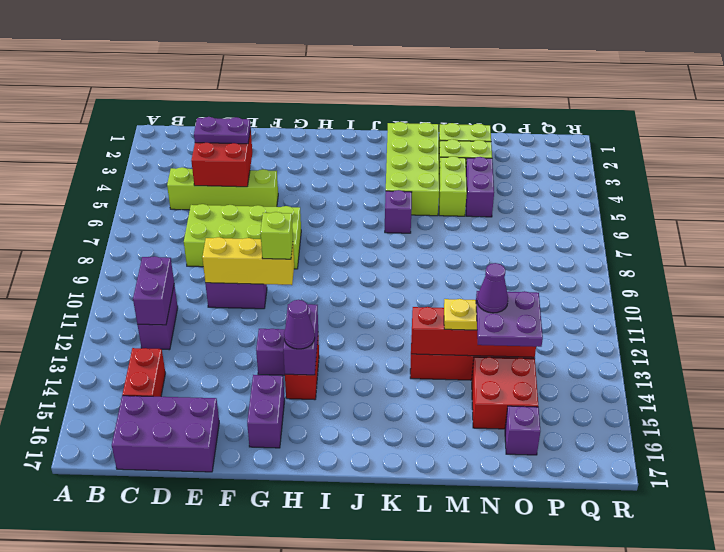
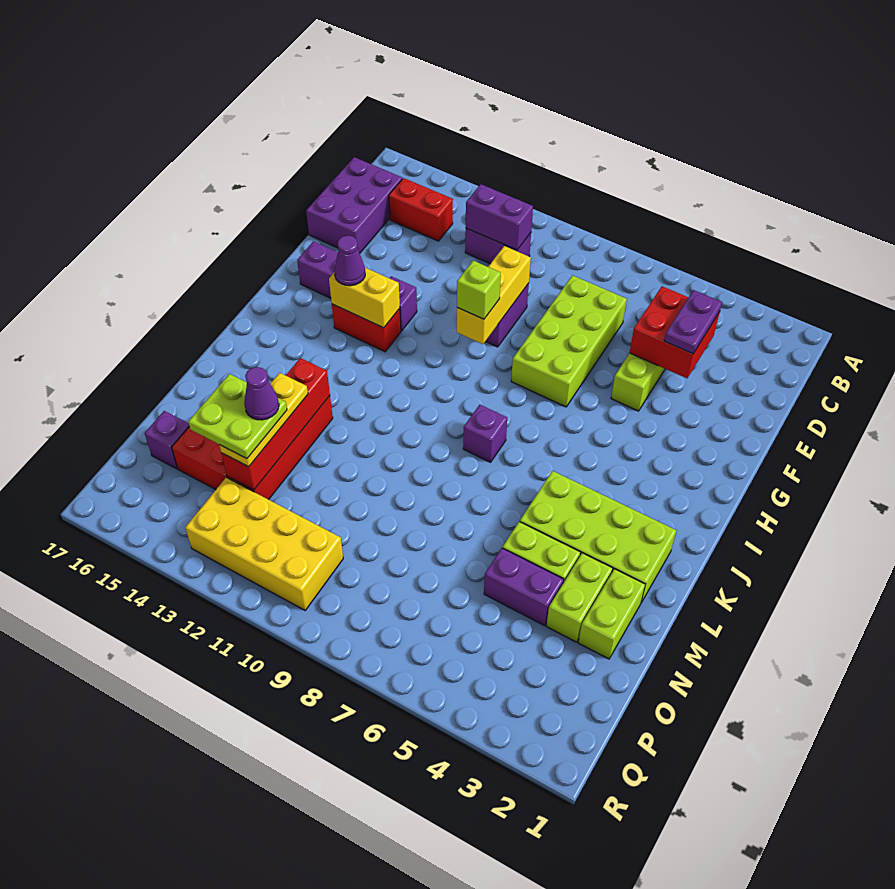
purple brick H13:H14 level 2 -> yellow brick H13:H14 level 2
purple brick K6 level 1 -> purple brick J8 level 1
purple plate N13:O14 level 4 -> lime plate N13:O14 level 4
none -> yellow brick P10:Q13 level 1

